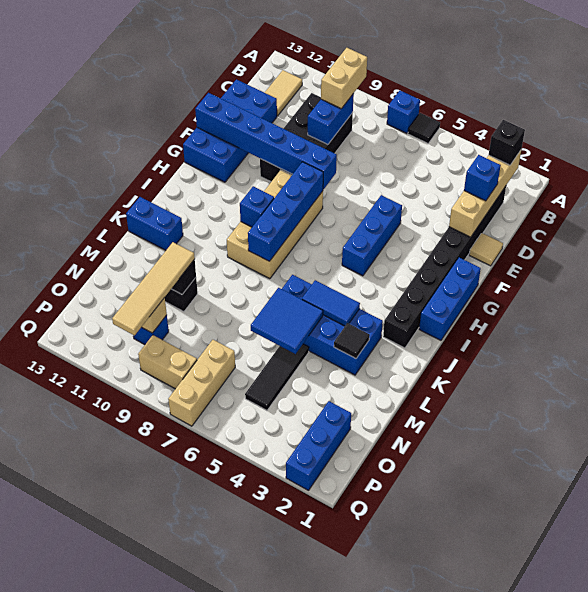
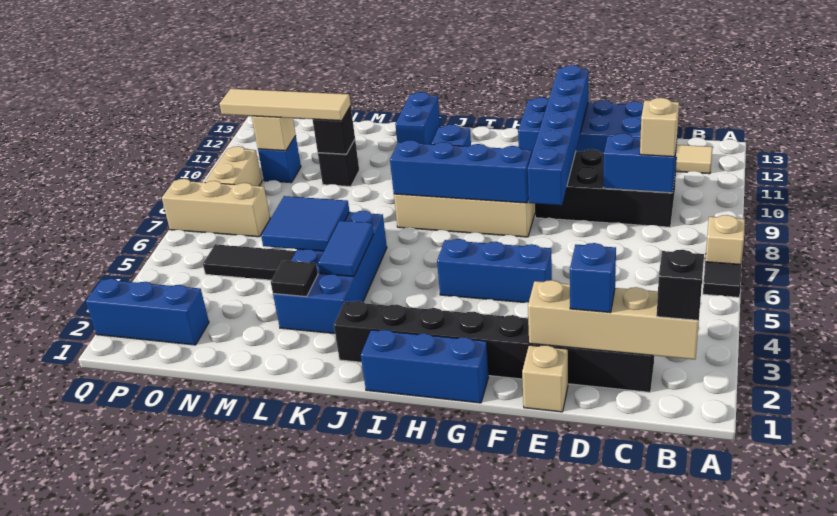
blue brick A7 level 1 -> tan brick A7 level 1
tan brick B9:C9 level 3 -> tan brick C9 level 3
tan tile E1 level 1 -> tan brick E1 level 1

